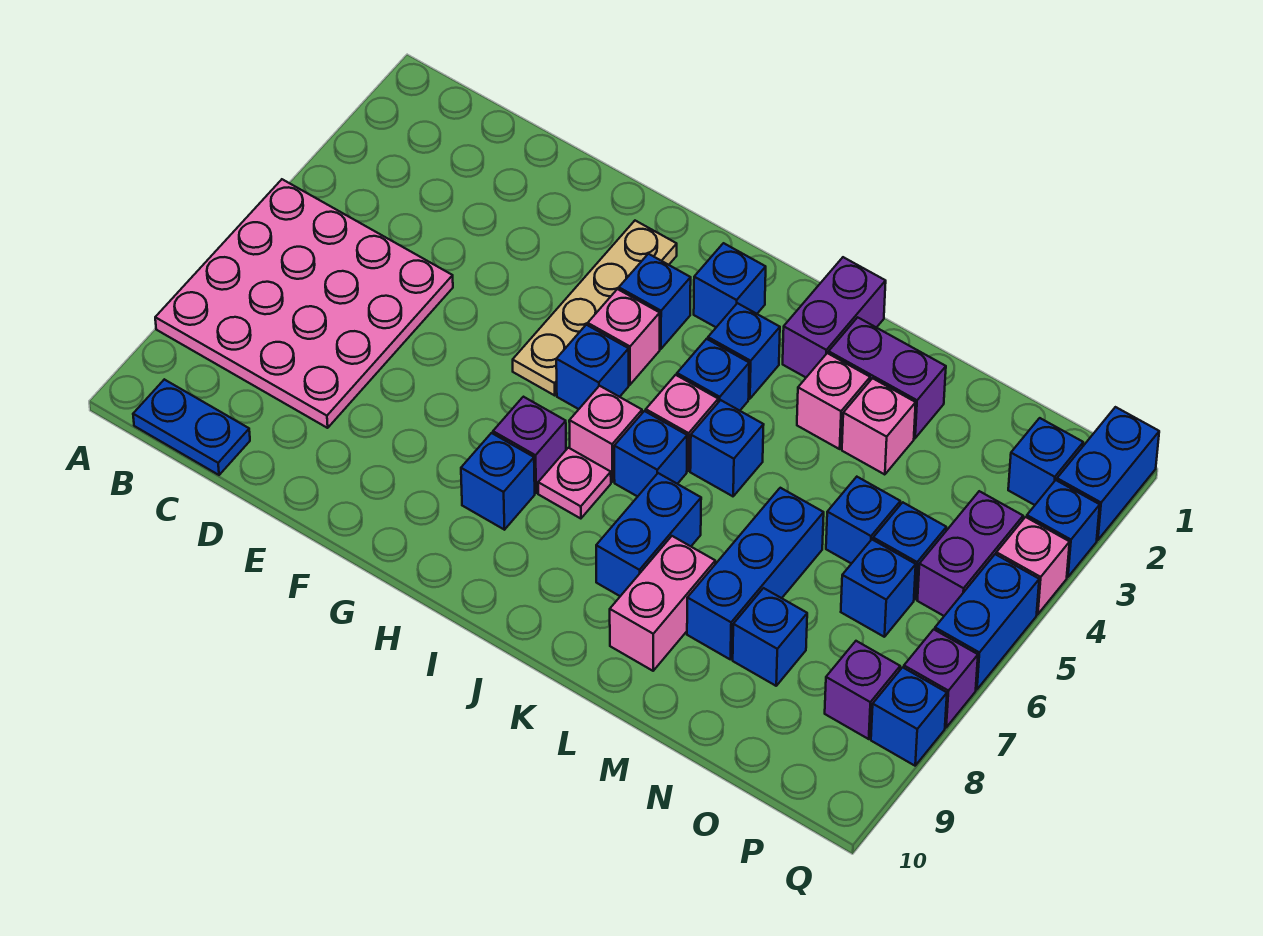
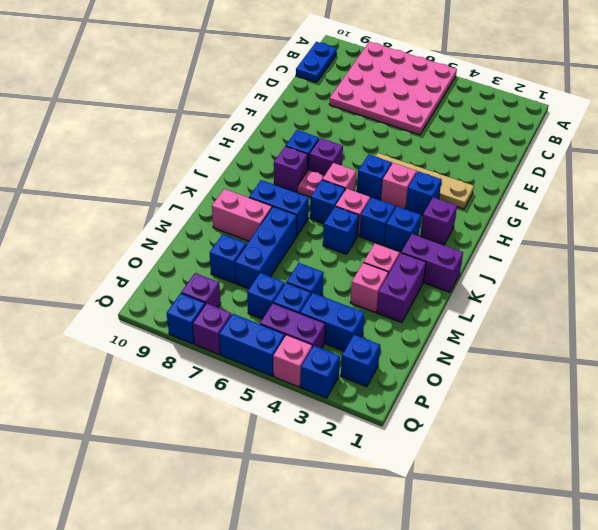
blue brick I2 level 1 -> purple brick I2 level 1
none -> purple brick I8 level 1
blue brick M6:M8 level 1 -> blue brick L7:N7 level 1
blue brick Q1:Q2 level 1 -> blue brick O3:O4 level 1

